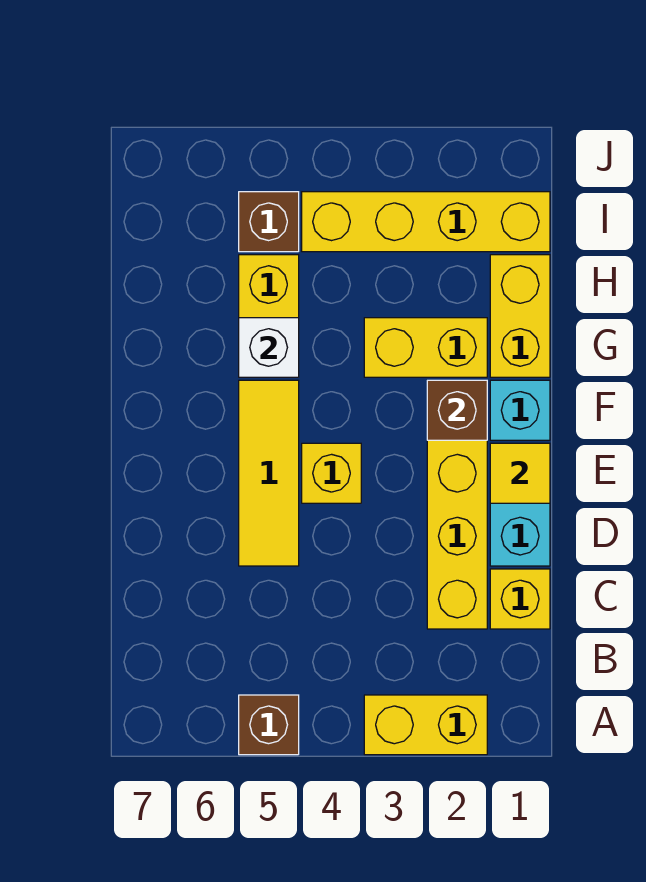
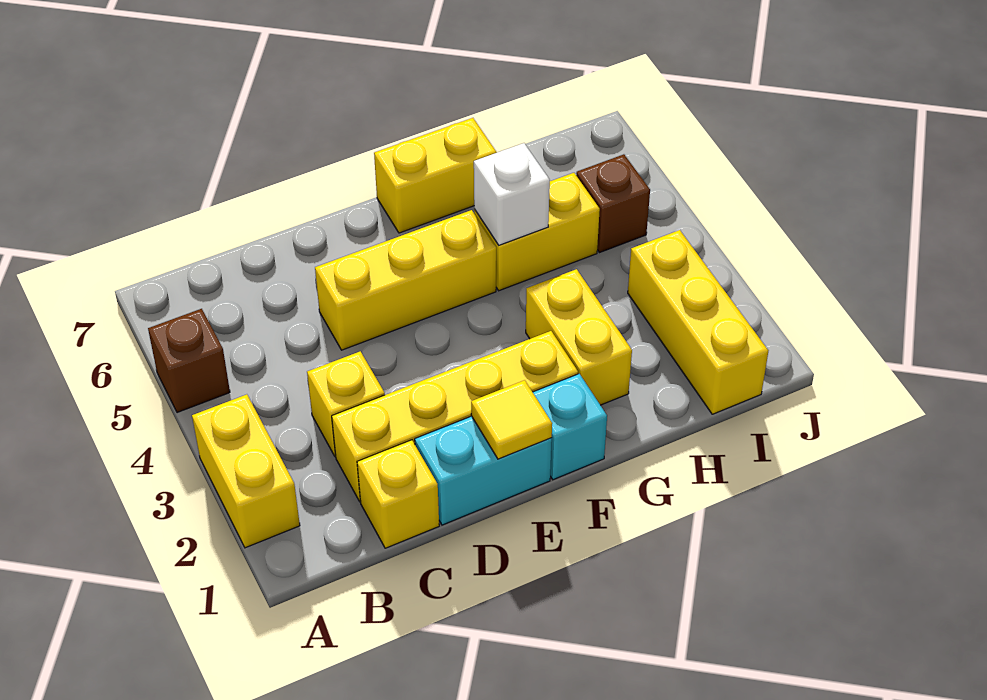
yellow tile D5:F5 level 1 -> yellow brick D5:F5 level 1
yellow brick E4 level 1 -> yellow brick C3 level 1
brown brick F2 level 2 -> none
yellow brick G1:H1 level 1 -> yellow brick F7:G7 level 1
yellow brick I1:I4 level 1 -> yellow brick I1:I3 level 1

